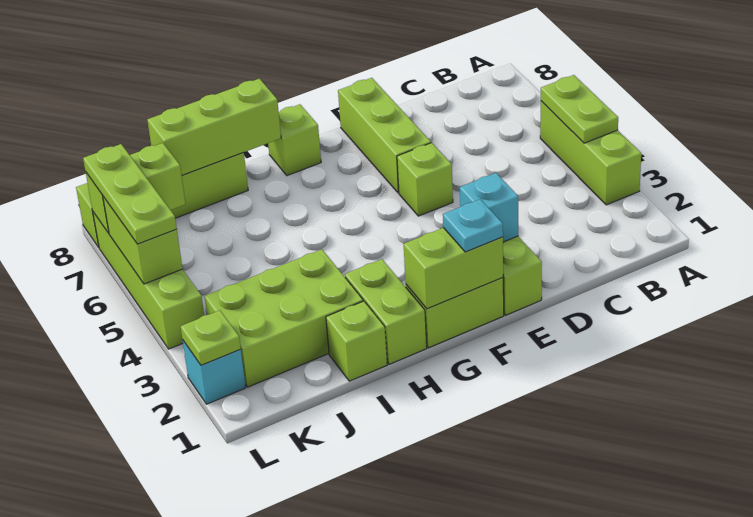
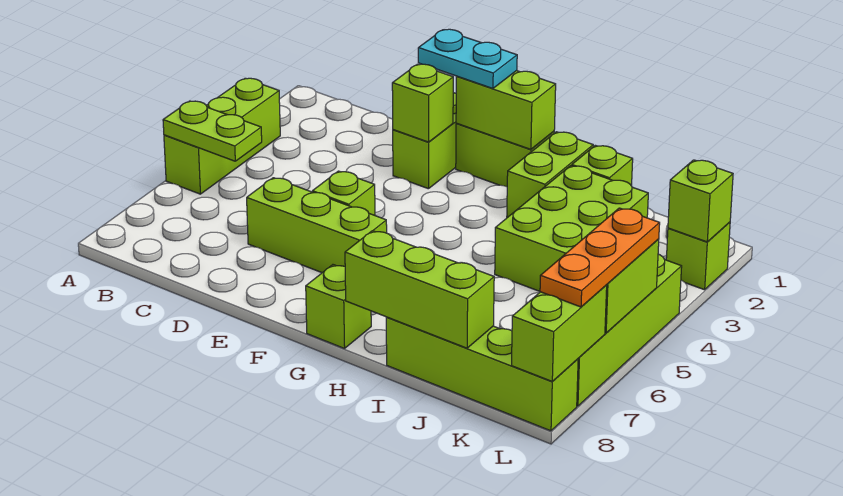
lime plate A4:A5 level 2 -> lime plate A5:B5 level 2
cyan brick E2 level 2 -> lime brick E2 level 2
lime brick E6:E8 level 1 -> lime brick D6:F6 level 1
cyan plate F1 level 3 -> cyan plate E1:F1 level 3
lime brick I2:K3 level 1 -> lime brick I2:J4 level 1
lime brick K7:L7 level 2 -> lime brick L7:L8 level 2
cyan brick L2 level 1 -> lime brick L2 level 1
lime plate L2 level 2 -> lime brick L2 level 2
lime plate L5:L7 level 3 -> orange plate L5:L7 level 3

